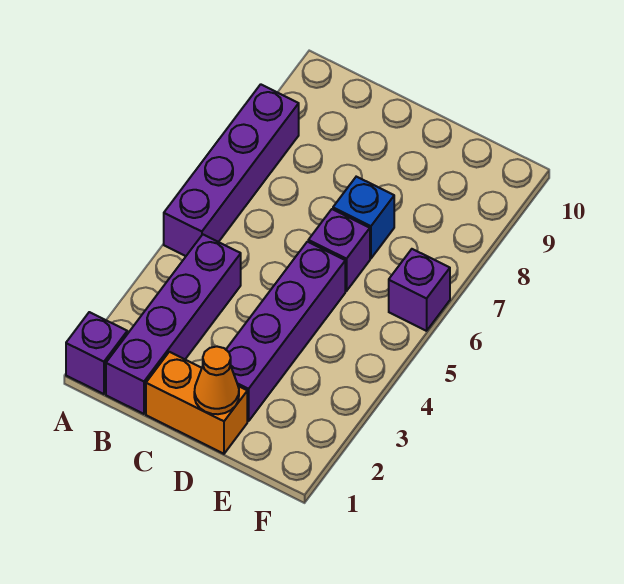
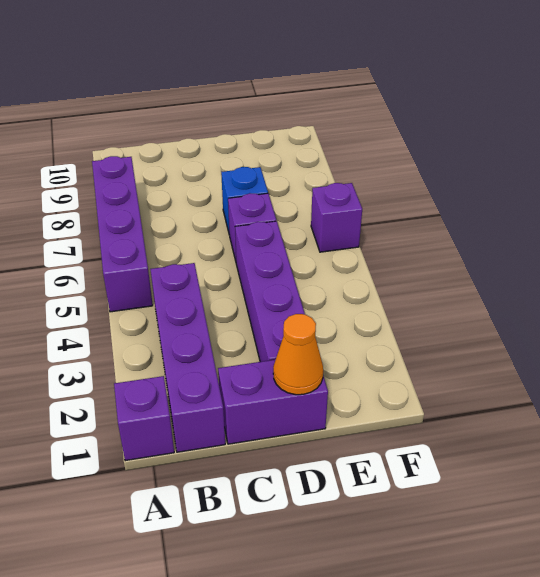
orange brick C1:D1 level 1 -> purple brick C1:D1 level 1

